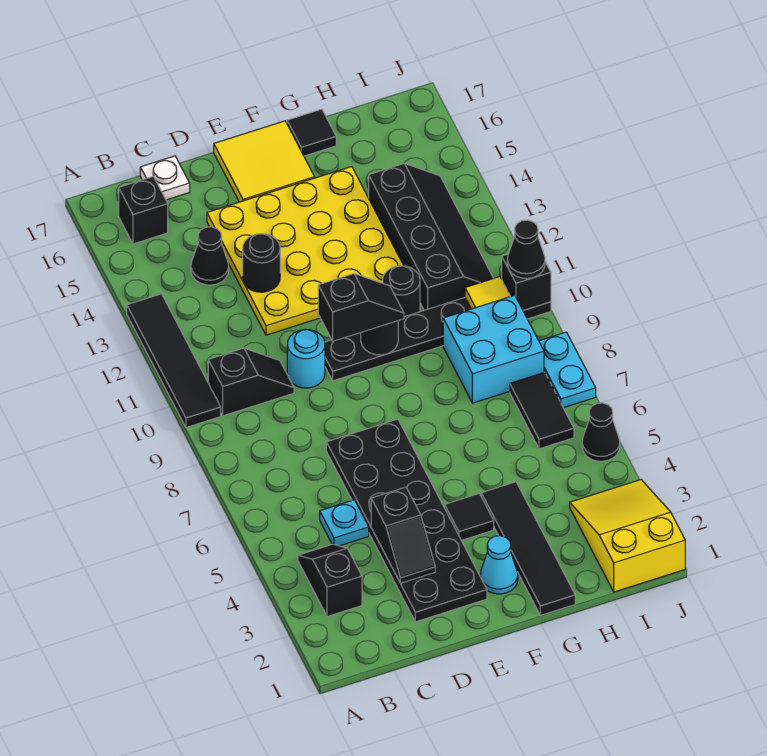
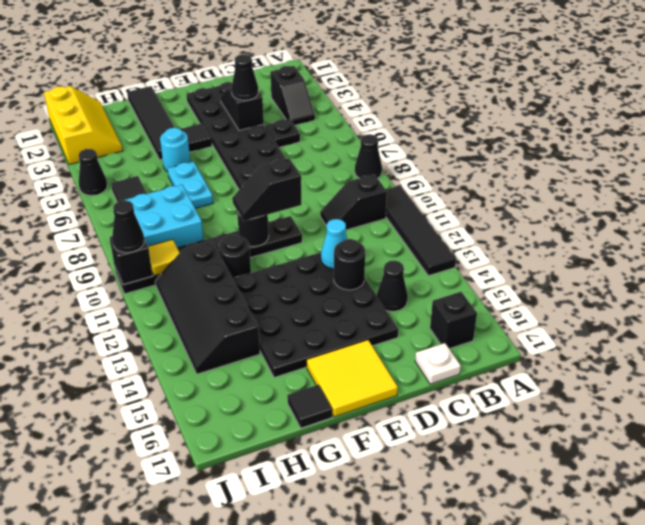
none -> black cone A8 level 1
cyan plate C5 level 1 -> black plate C5 level 1
none -> black cone D4 level 3
cyan round brick D10 level 1 -> cyan round brick G5 level 1
yellow plate D12:G15 level 1 -> black plate D12:G15 level 1
cyan cone F2 level 1 -> cyan cone D12 level 2
yellow slope I1:J3 level 1 top 1 -> yellow slope I1:J3 level 1 top J
cyan plate J7:J8 level 1 -> cyan plate G6:G7 level 1

